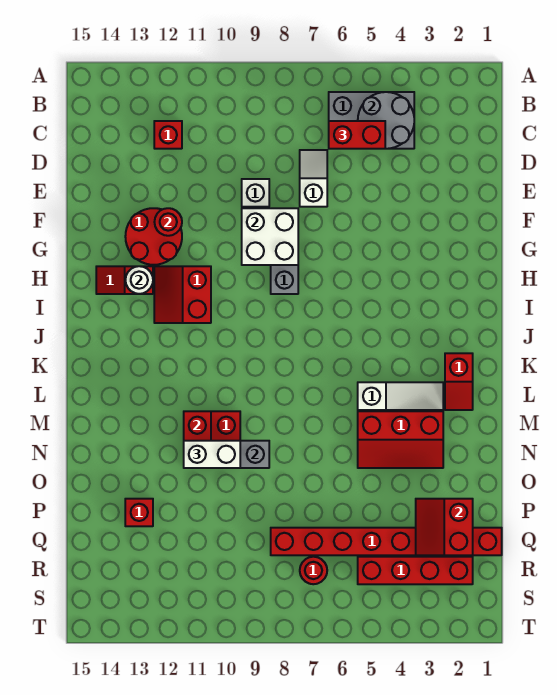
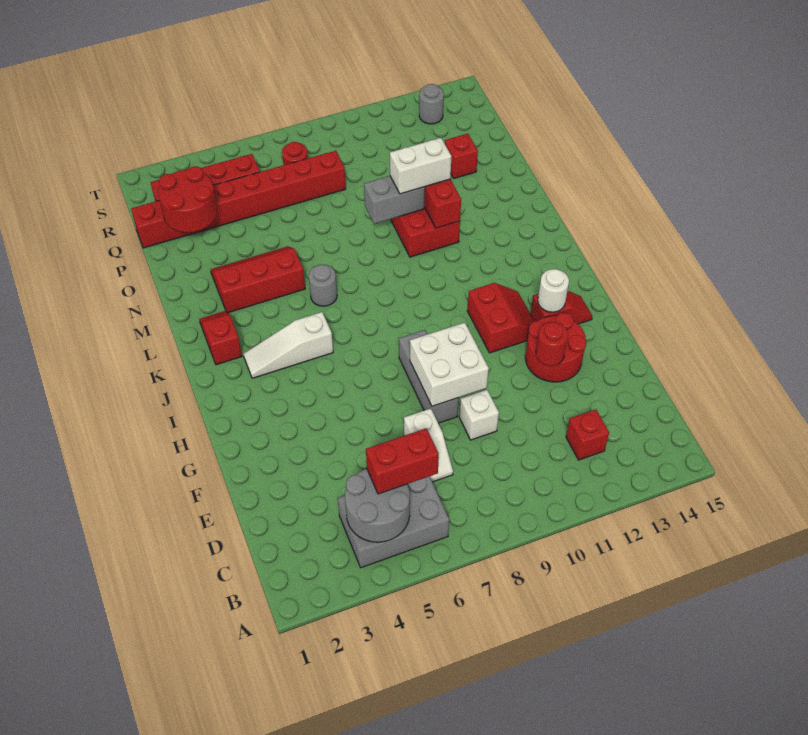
white slope L3:L5 level 1 top 5 -> white slope J3:J5 level 1 top 5
none -> grey round brick L6 level 1
red slope P2:Q3 level 2 top 2 -> red round brick P2:Q3 level 2
none -> grey round brick S13 level 1

